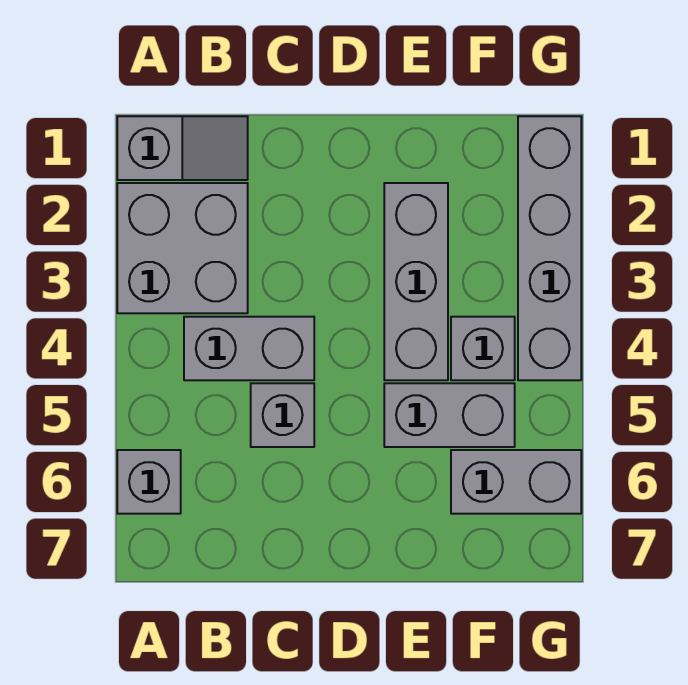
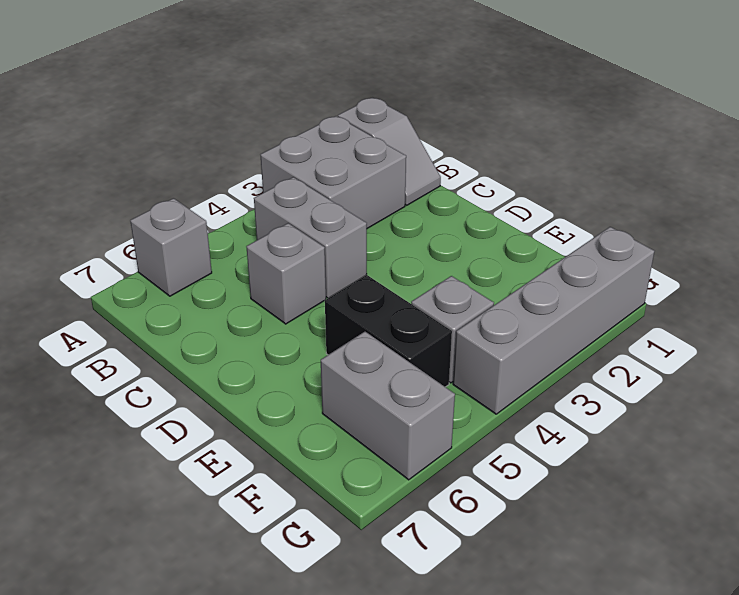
grey brick E2:E4 level 1 -> none
grey brick E5:F5 level 1 -> black brick E5:F5 level 1

